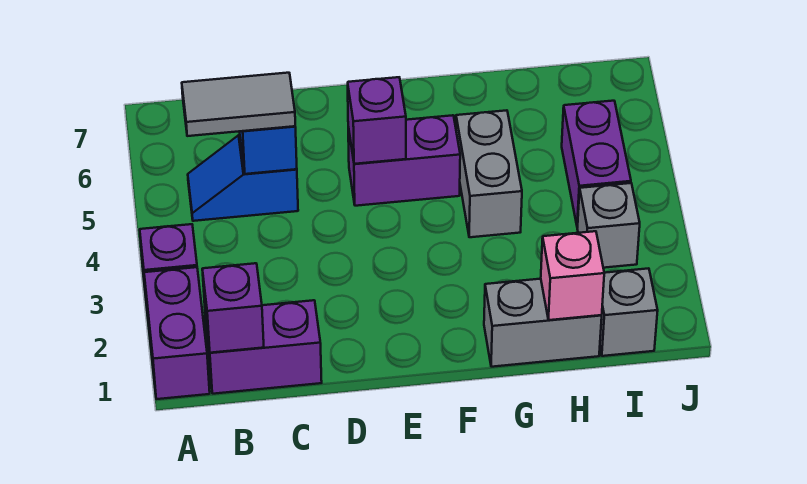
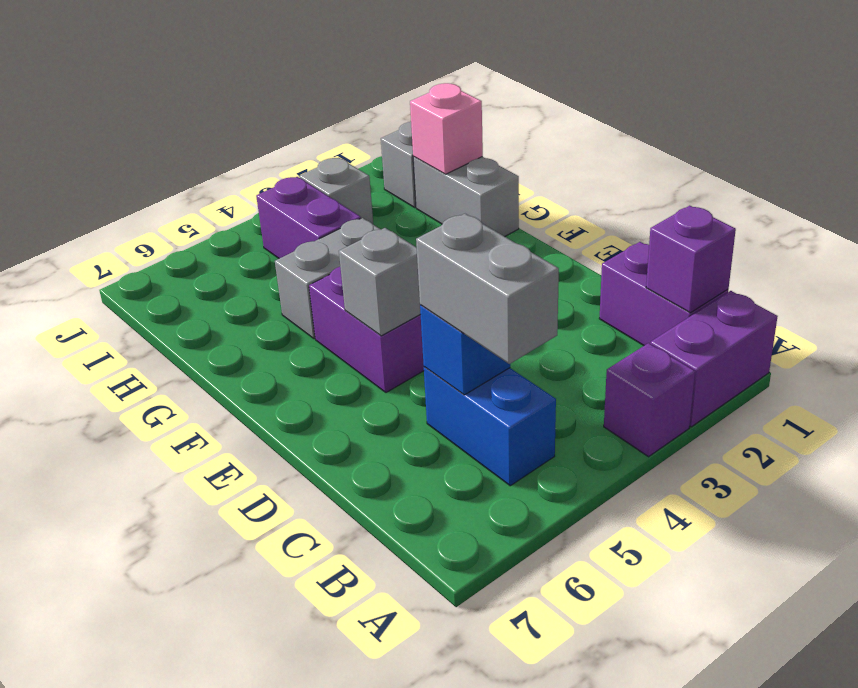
blue slope B5:C5 level 1 top C -> blue brick B5:C5 level 1
grey tile B5:C5 level 3 -> grey brick B5:C5 level 3
purple brick E5 level 2 -> grey brick E5 level 2
purple brick I4:I5 level 1 -> purple brick H4:I4 level 1

